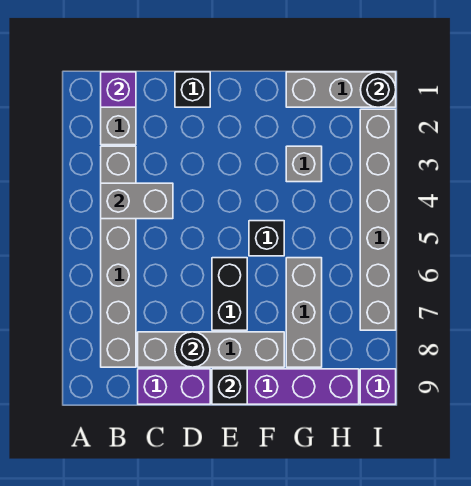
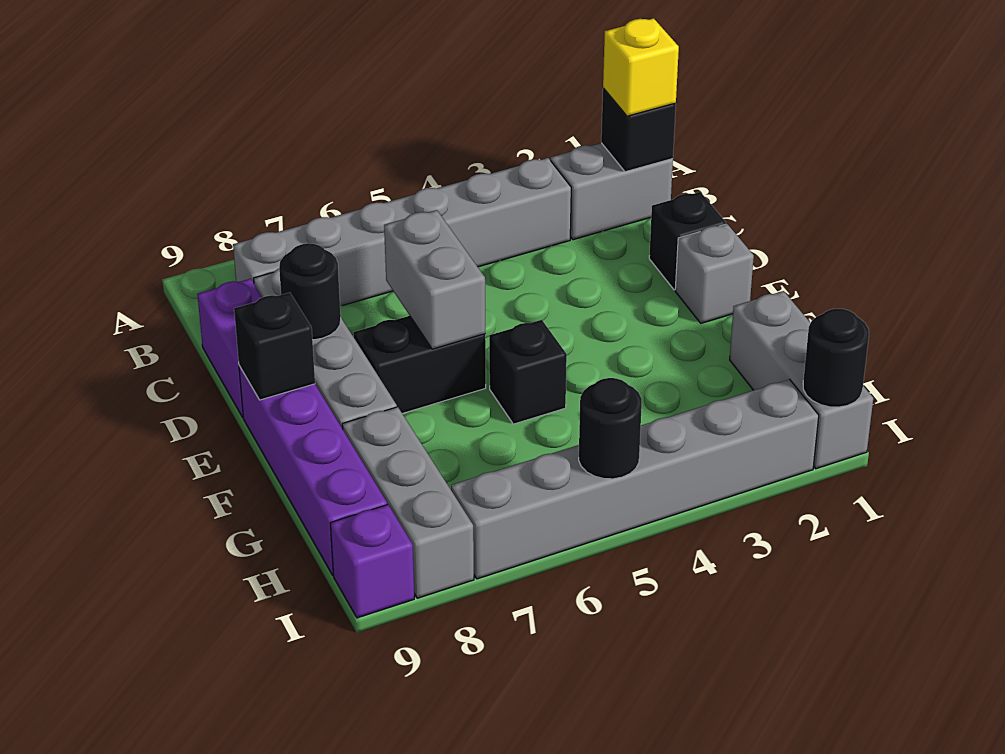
purple brick B1 level 2 -> black brick B1 level 2
none -> yellow brick B1 level 3
grey brick B4:C4 level 2 -> grey brick D6:E6 level 2
grey brick G3 level 1 -> grey brick E1 level 1
grey brick G6:G8 level 1 -> grey brick G8:I8 level 1
none -> black round brick I5 level 2

